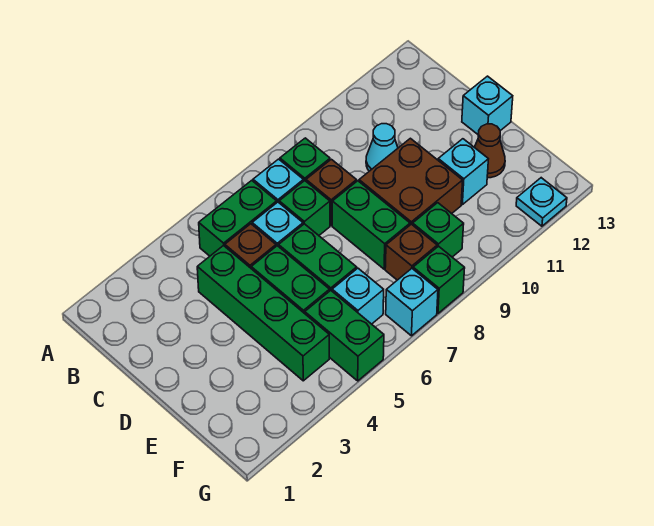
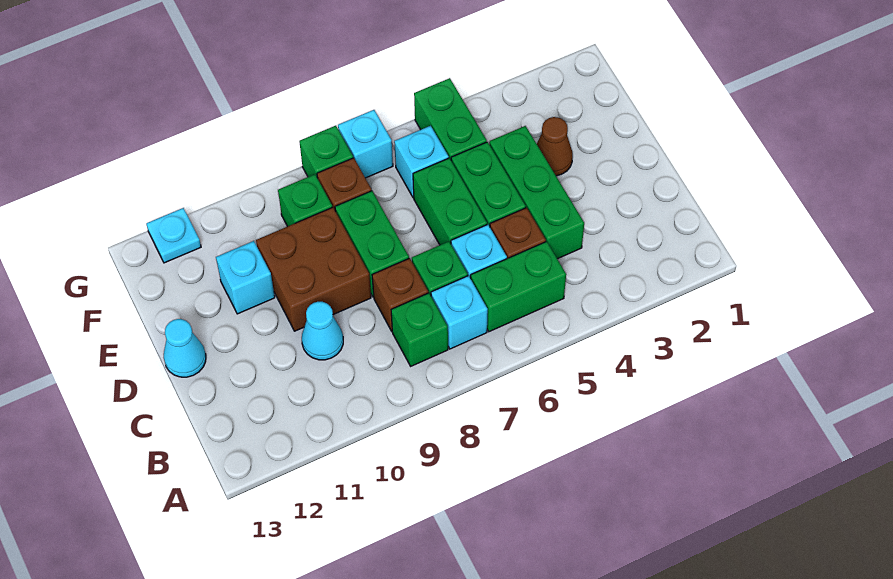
green brick C4:F4 level 1 -> green brick C4:E4 level 1
cyan brick D13 level 1 -> cyan cone D13 level 1
brown cone E12 level 1 -> brown cone E3 level 1

